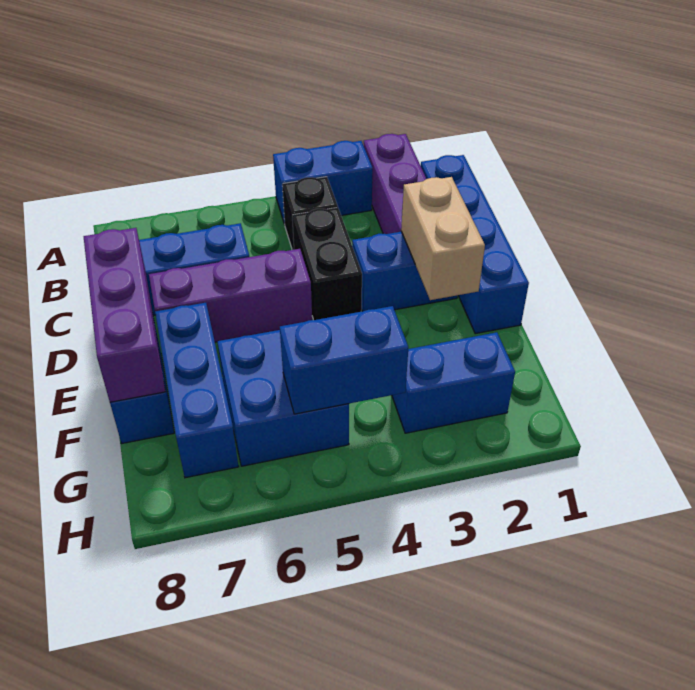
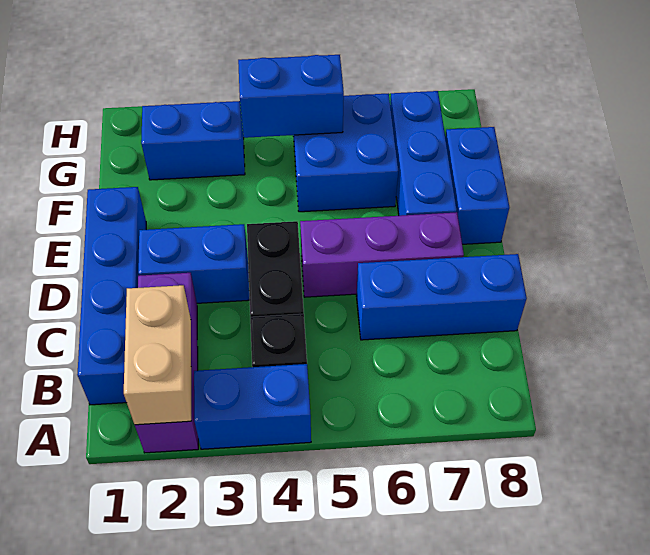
tan brick D2:E2 level 2 -> tan brick A2:B2 level 2
purple brick D8:F8 level 2 -> none

